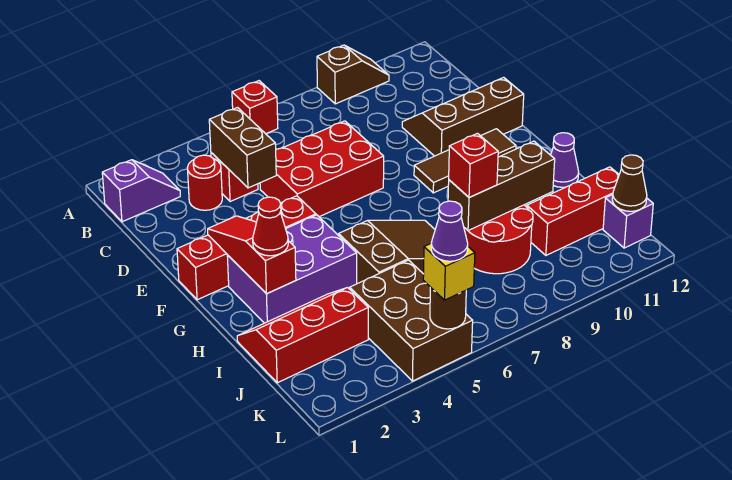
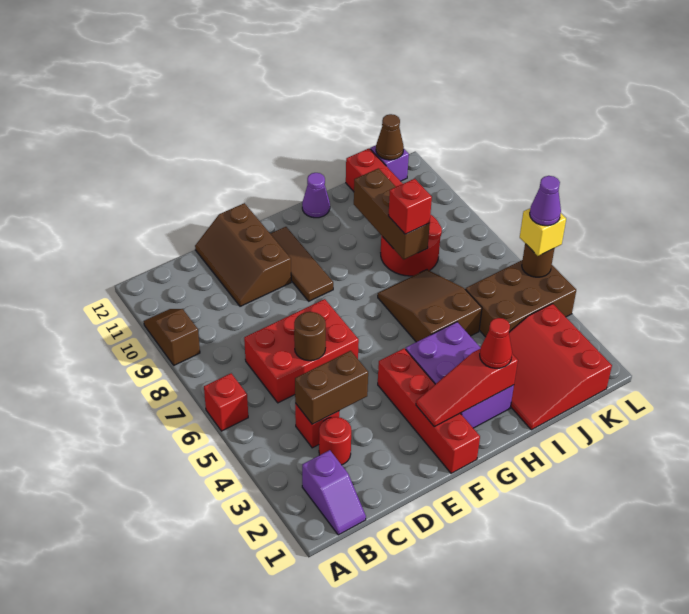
purple slope B1:B2 level 1 top 1 -> purple slope B1:B2 level 1 top 2
red brick D5:E7 level 1 -> red brick C6:E7 level 1
none -> brown round brick D6 level 2
red slope I1:J3 level 1 top J -> red slope I1:K3 level 1 top K

